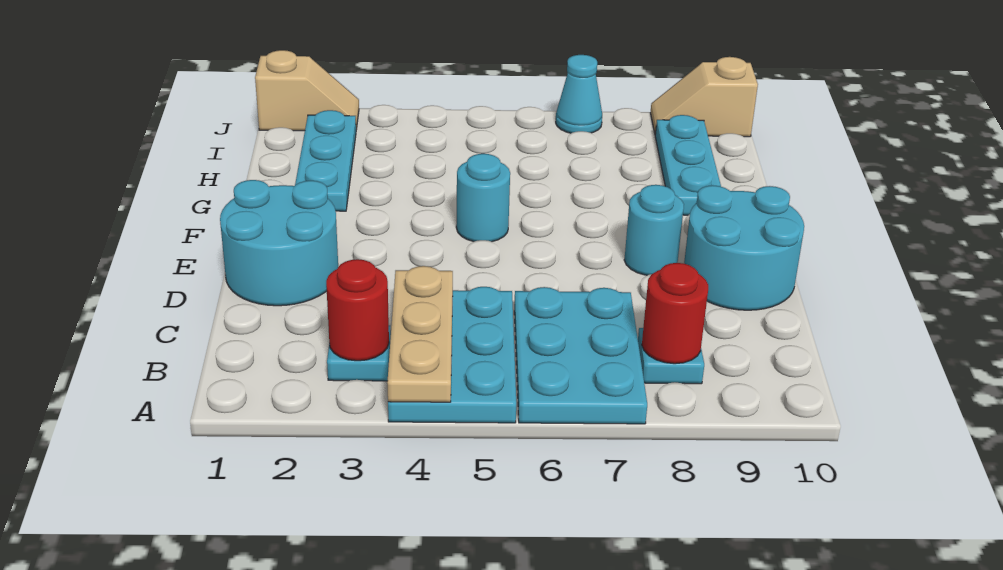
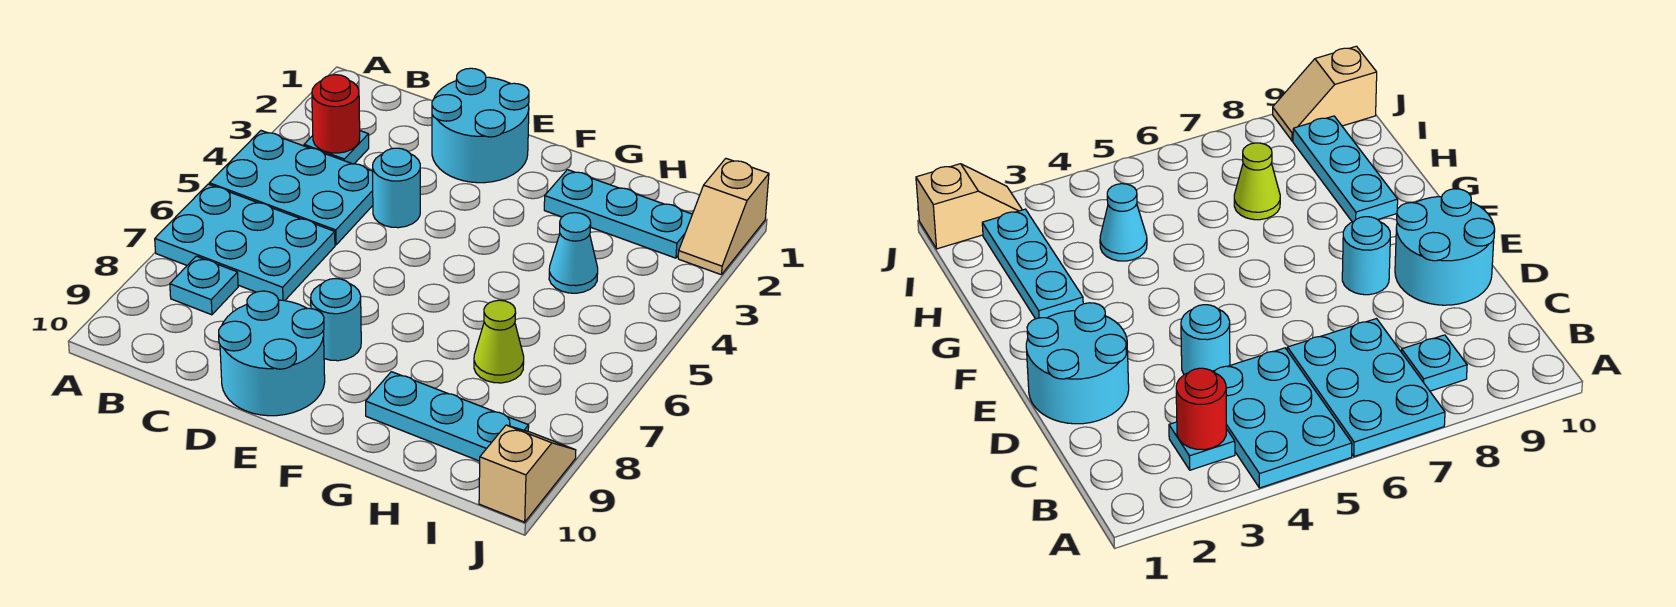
tan plate A4:C4 level 2 -> none
red round brick B8 level 2 -> none
cyan round brick F5 level 1 -> cyan round brick D4 level 1
none -> lime cone H7 level 1
cyan cone J7 level 1 -> cyan cone H4 level 1

